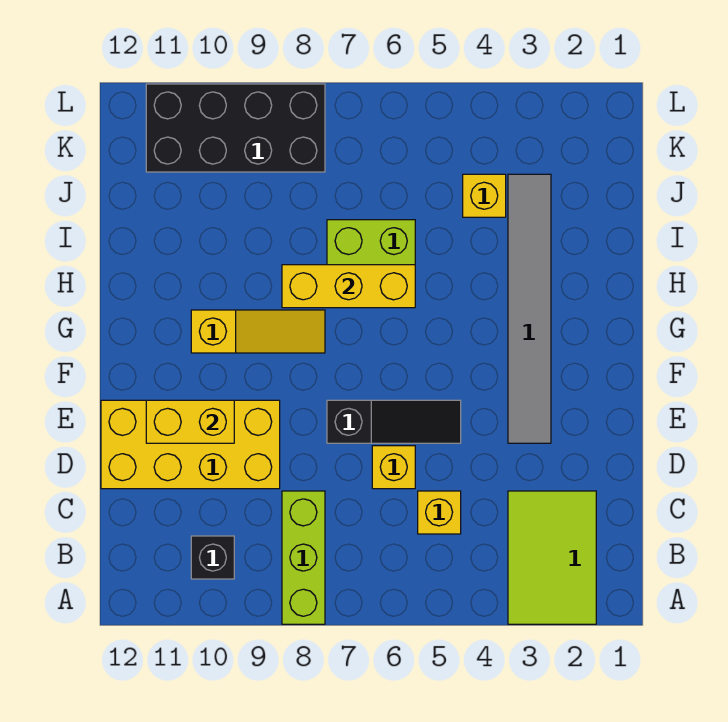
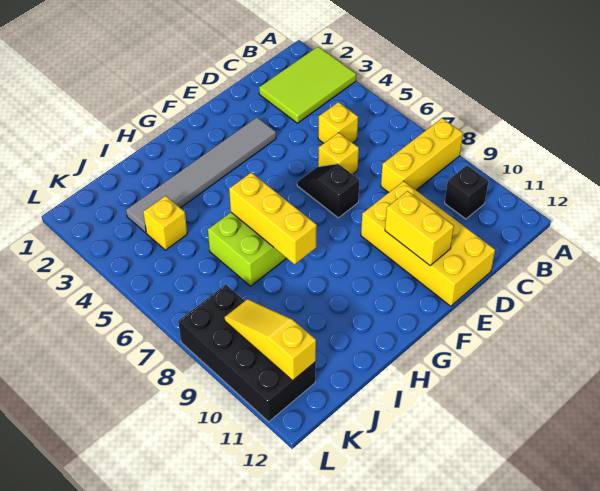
lime brick A8:C8 level 1 -> yellow brick A8:C8 level 1
black slope E5:E7 level 1 top 7 -> black slope E6:E7 level 1 top 7
yellow slope G8:G10 level 1 top 10 -> yellow slope K9:K11 level 2 top 11

